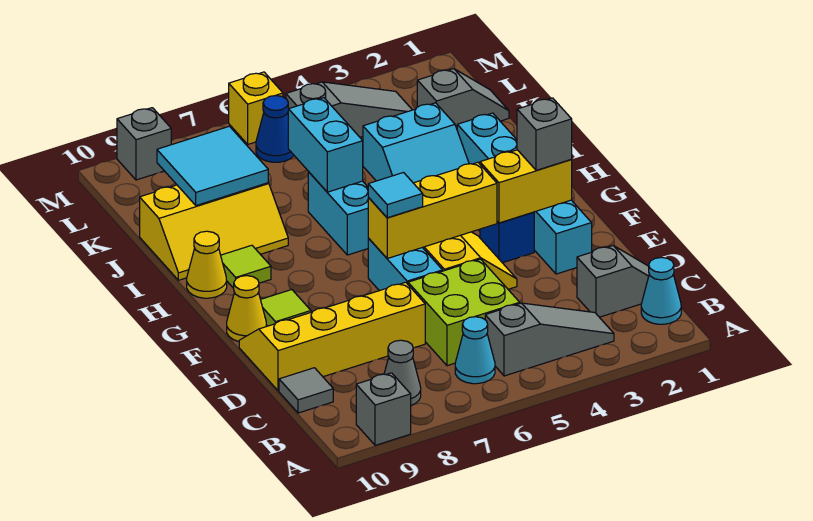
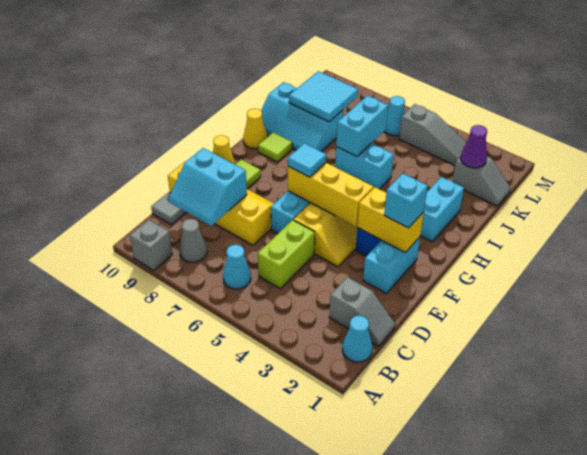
grey slope B3:B5 level 1 top 5 -> none
lime brick C5:D6 level 1 -> lime brick C5:D5 level 1
grey brick F2 level 3 -> cyan brick F2 level 3
cyan brick H6:I6 level 1 -> cyan brick I5:I6 level 1
cyan slope I3:J4 level 1 top J -> cyan slope C8:D9 level 2 top D
yellow slope I8:J10 level 1 top J -> cyan slope I8:J10 level 1 top J
none -> purple cone K2 level 2
blue cone L6 level 1 -> cyan cone L6 level 1
yellow brick M6 level 1 -> none
grey brick M9 level 1 -> none

